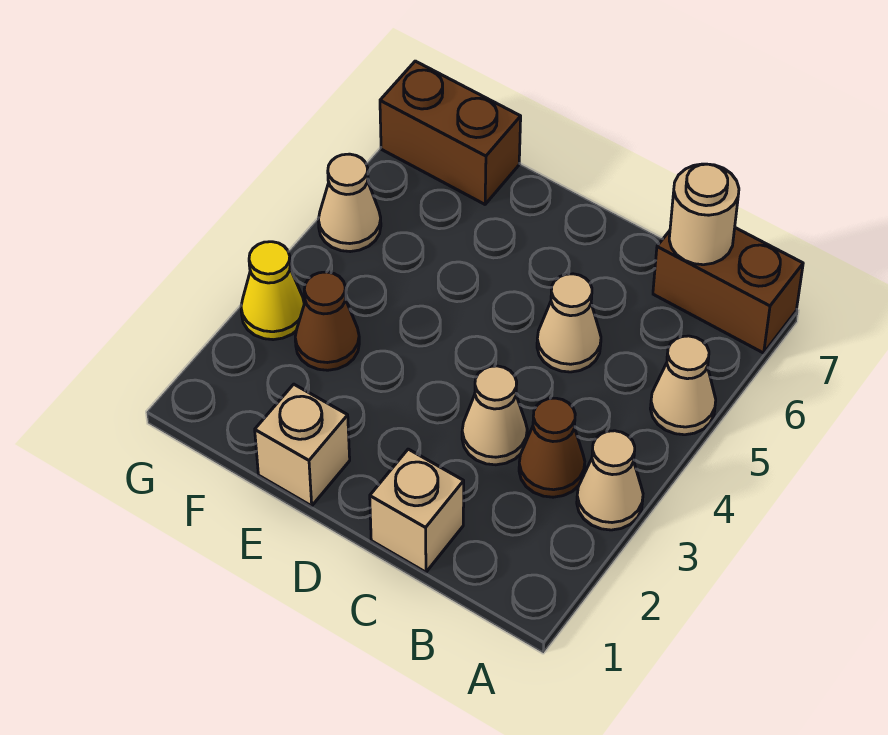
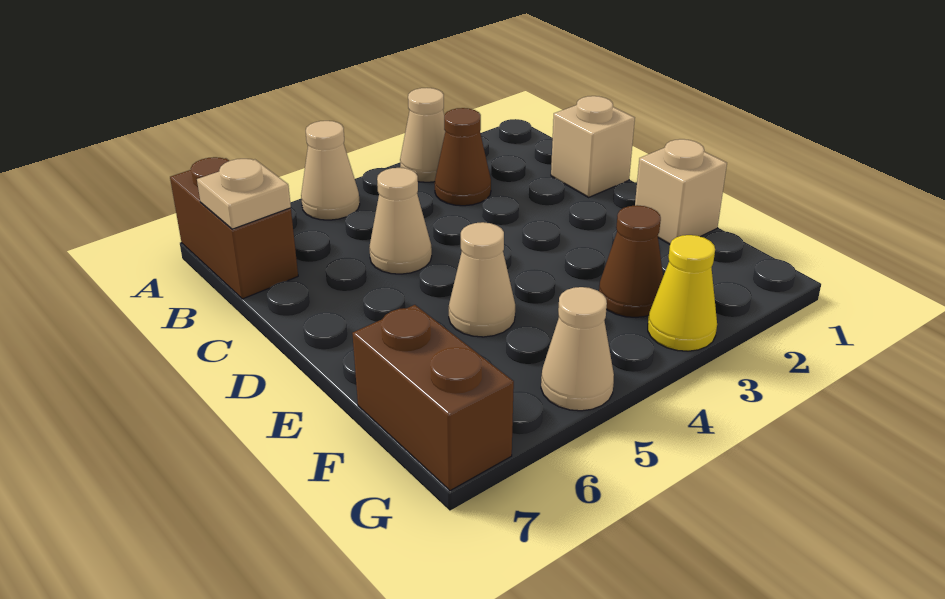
tan round brick B7 level 2 -> tan plate B7 level 2
tan cone C3 level 1 -> tan cone E5 level 1

